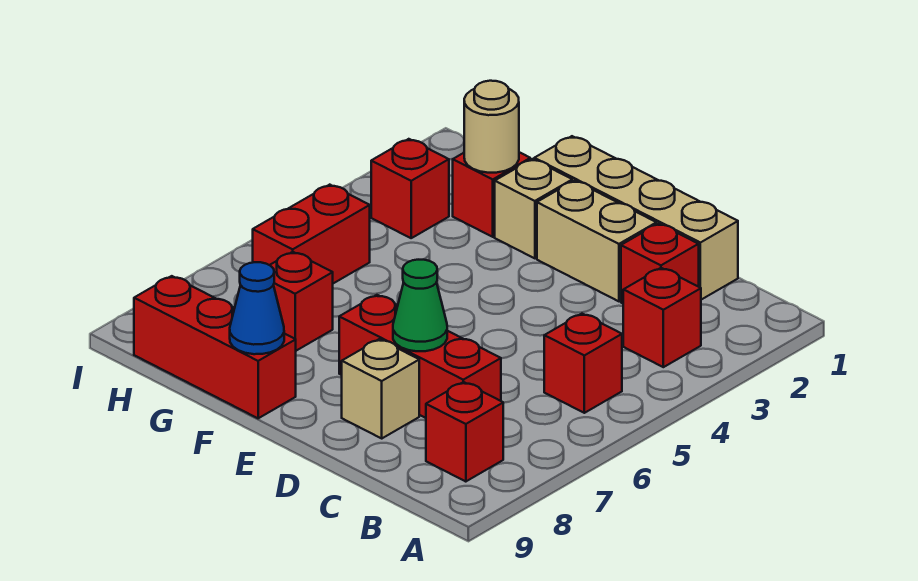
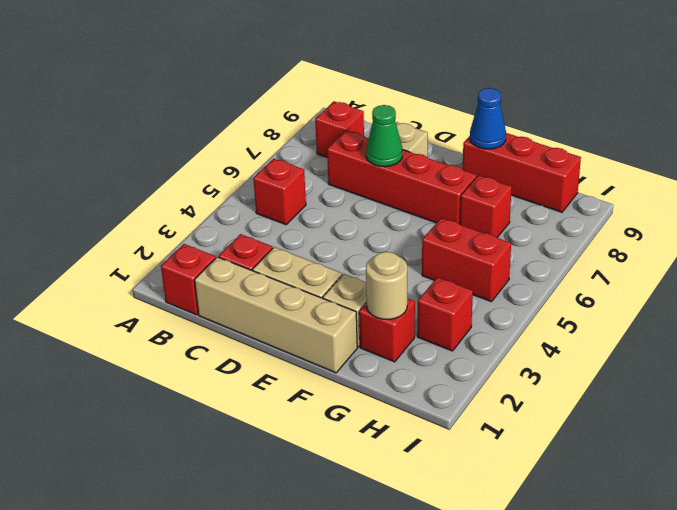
red brick B3 level 1 -> red brick B1 level 1
red brick C7:E7 level 1 -> red brick C7:F7 level 1
red brick H5:H6 level 1 -> red brick G5:H5 level 1

